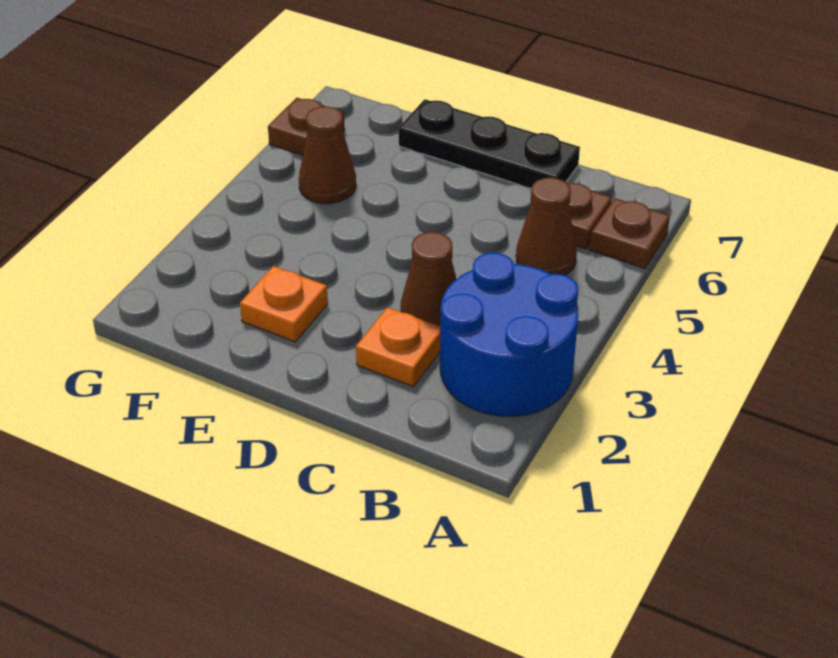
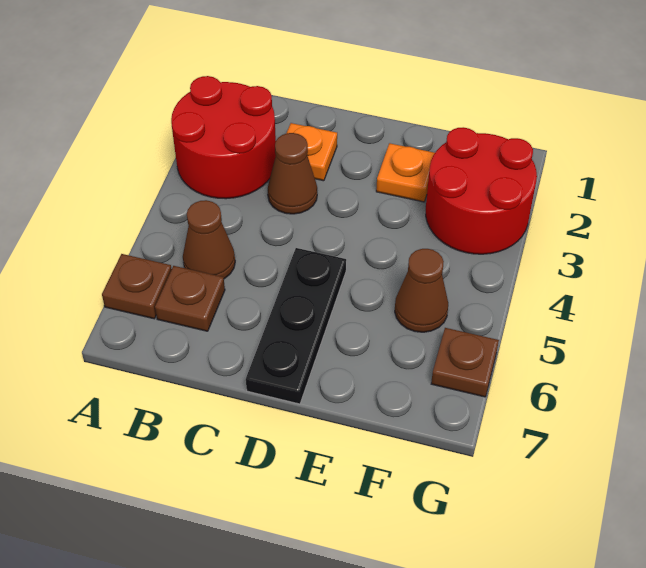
blue round brick A2:B3 level 1 -> red round brick A2:B3 level 1
black plate C7:E7 level 1 -> black plate D5:D7 level 1
none -> red round brick F2:G3 level 1

